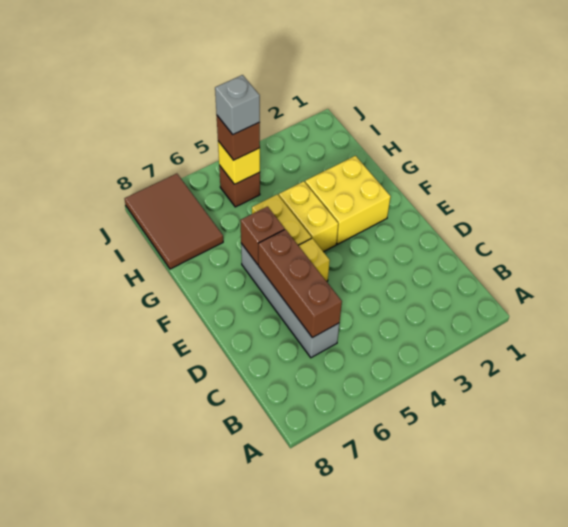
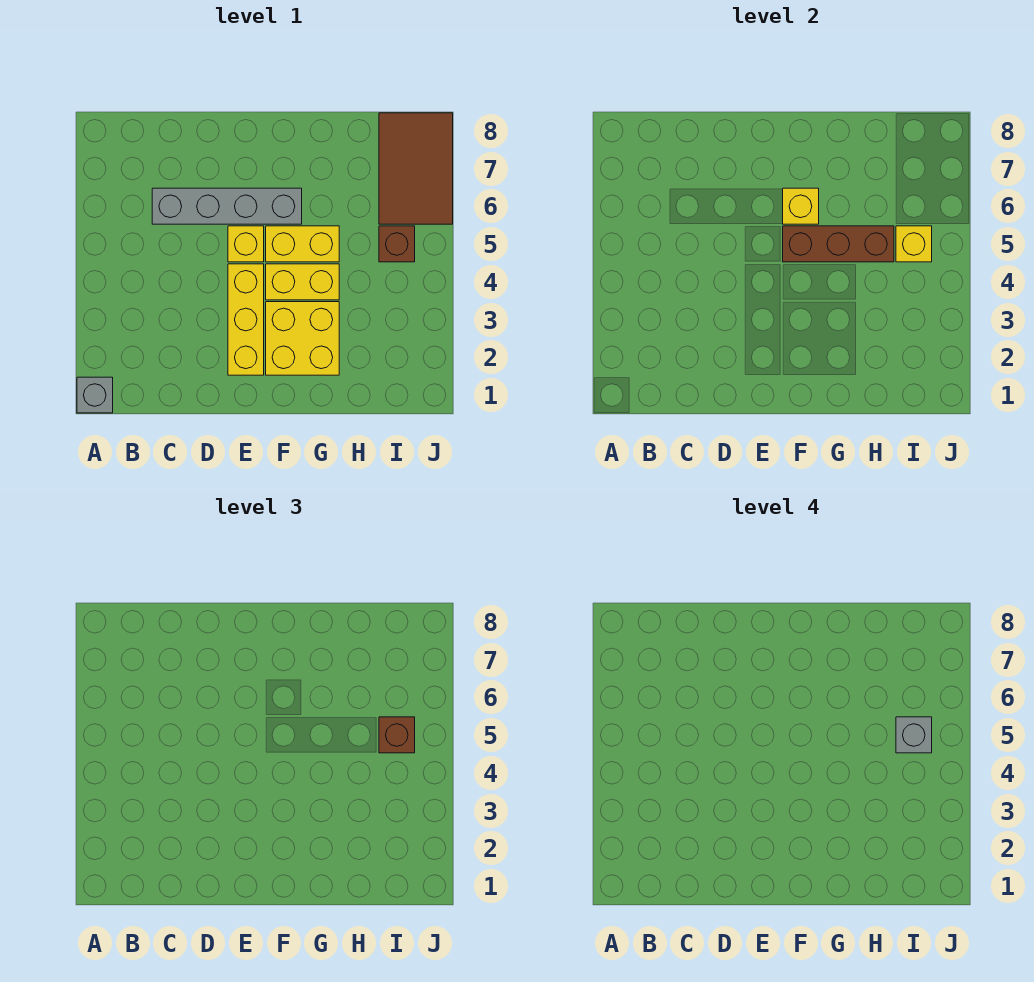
none -> grey brick A1 level 1
brown brick C6:E6 level 2 -> brown brick F5:H5 level 2
none -> yellow brick E2:E4 level 1
brown brick F6 level 2 -> yellow brick F6 level 2
brown tile H7:J8 level 1 -> brown tile I6:J8 level 1

